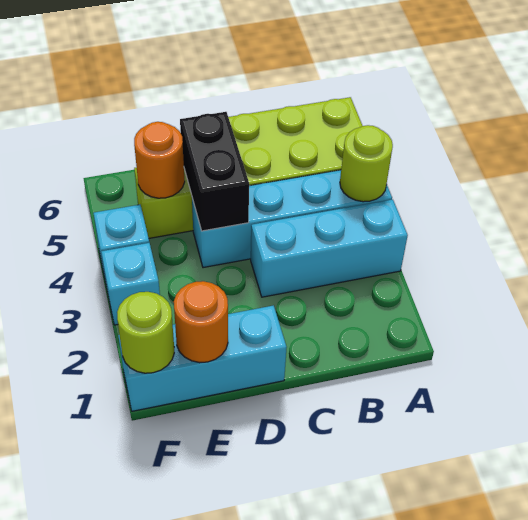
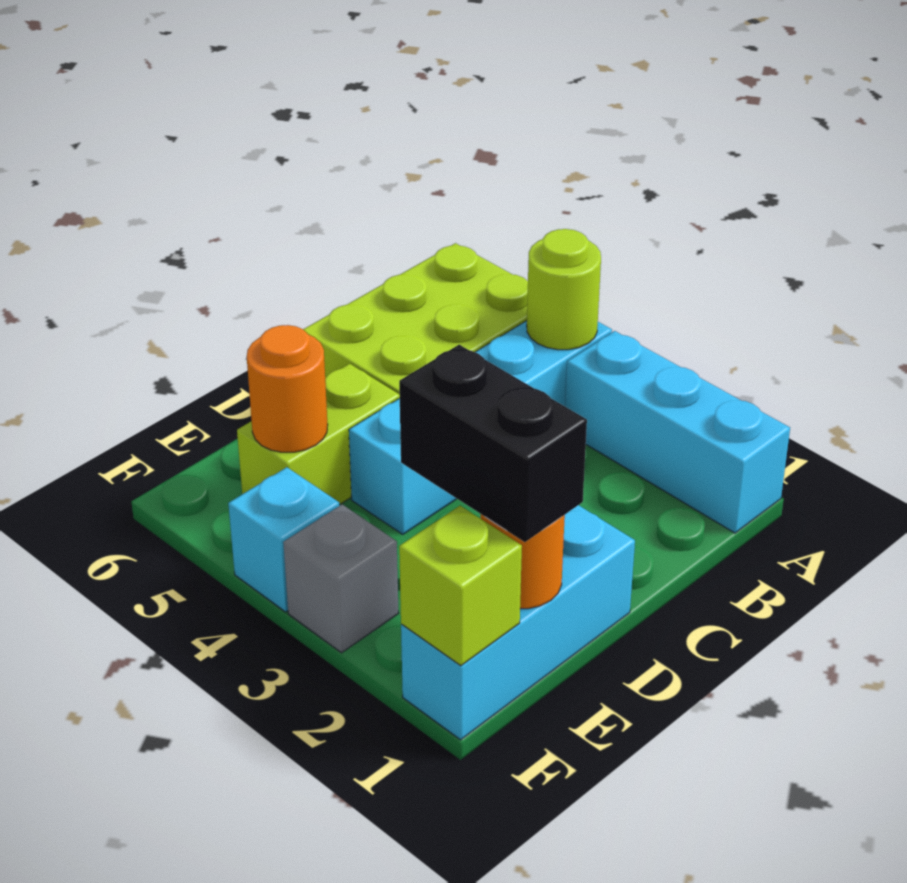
cyan brick A3:C3 level 1 -> cyan brick A1:A3 level 1
black brick D4:D5 level 2 -> black brick E1:E2 level 3
lime round brick F1 level 2 -> lime brick F1 level 2
cyan brick F3 level 1 -> grey brick F3 level 1

